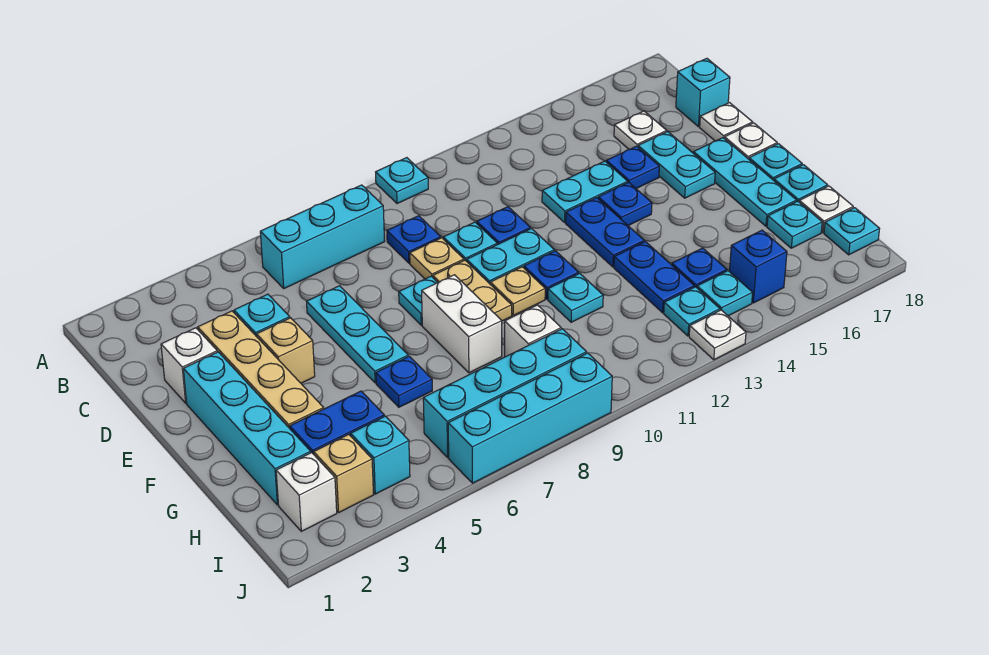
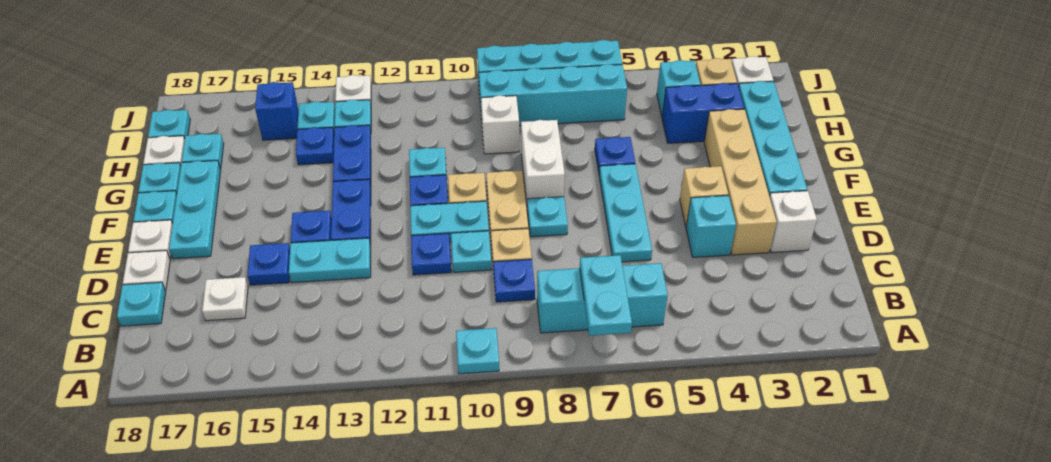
cyan brick C18 level 1 -> cyan plate C18 level 1
cyan plate D16:E16 level 1 -> cyan plate A7:B7 level 2

